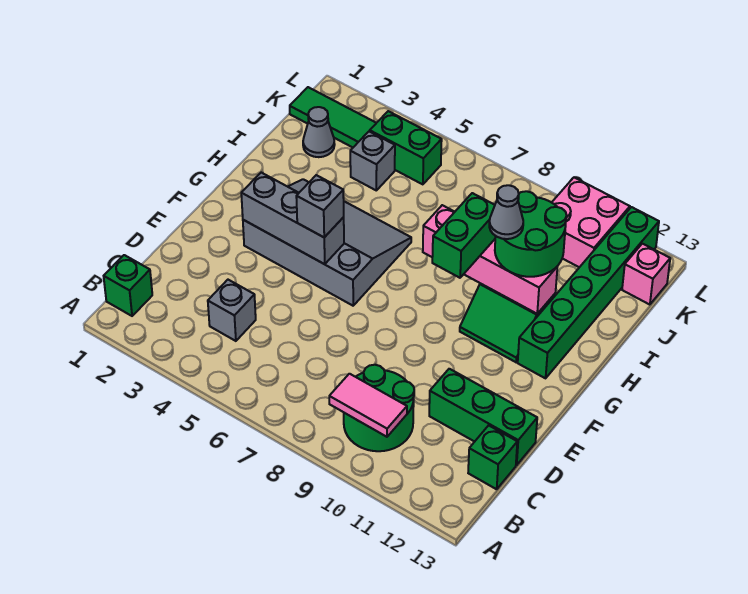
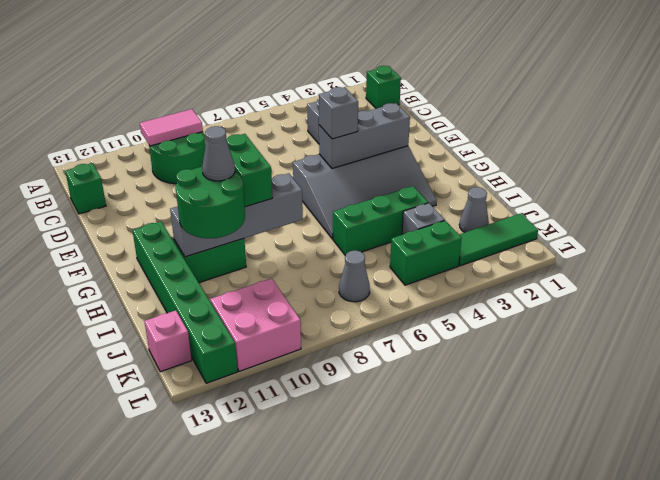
green brick D11:D13 level 1 -> green brick I4:I6 level 1
pink brick H8:H11 level 2 -> grey brick H8:H11 level 2
none -> grey cone K7 level 1

